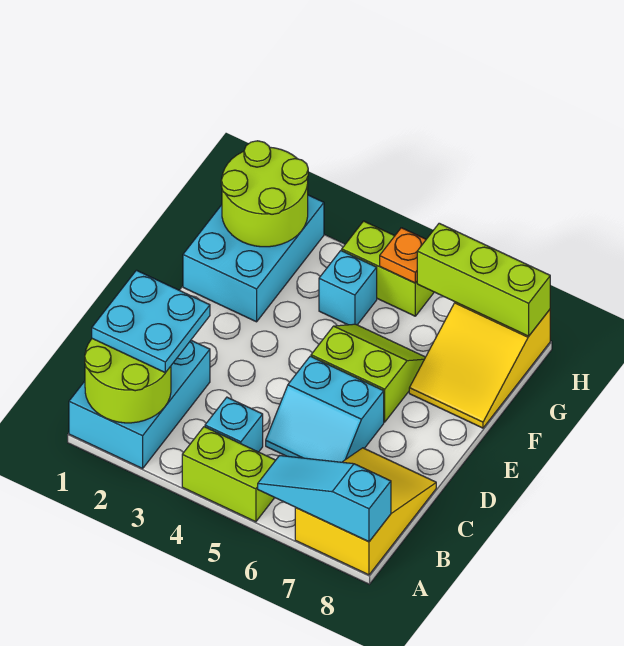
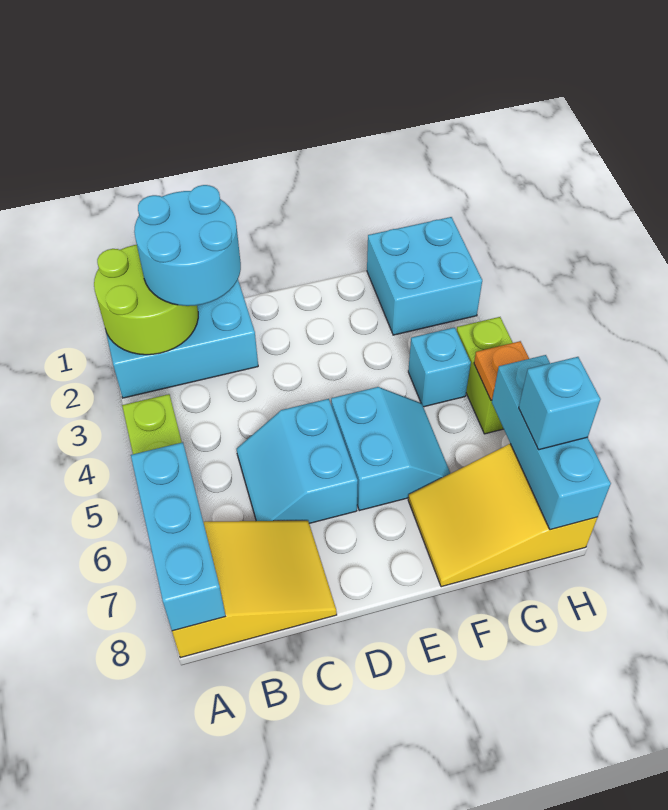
cyan slope A6:A8 level 2 top 8 -> cyan brick A6:A8 level 2
cyan plate B1:C2 level 3 -> cyan round brick B1:C2 level 3
cyan brick B4 level 1 -> cyan brick H7 level 3
lime slope E5:F6 level 1 top E -> cyan slope E5:F6 level 1 top E
cyan brick F1:H2 level 1 -> cyan brick G1:H2 level 1
lime round brick G1:H2 level 2 -> none
lime brick H6:H8 level 2 -> cyan brick H6:H8 level 2

